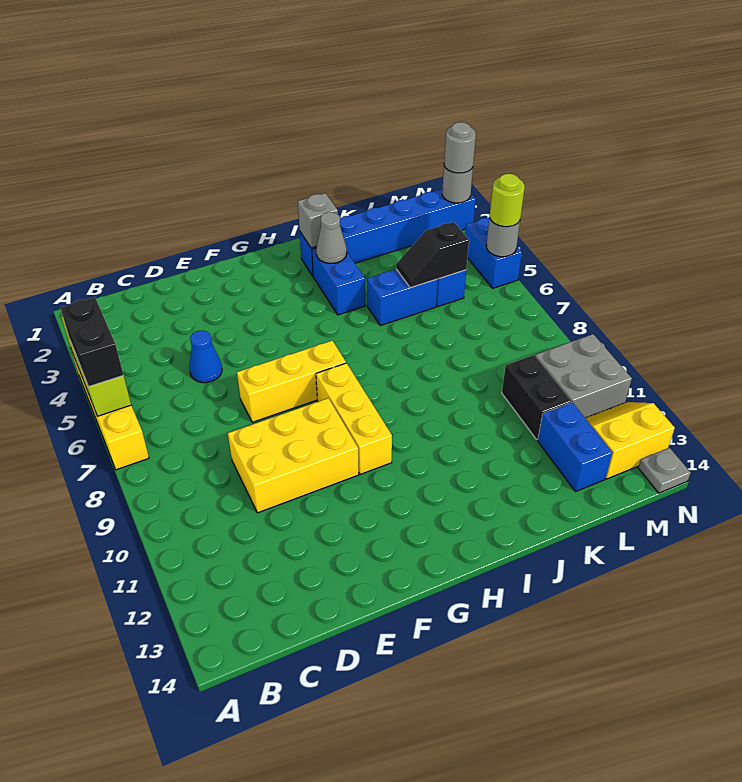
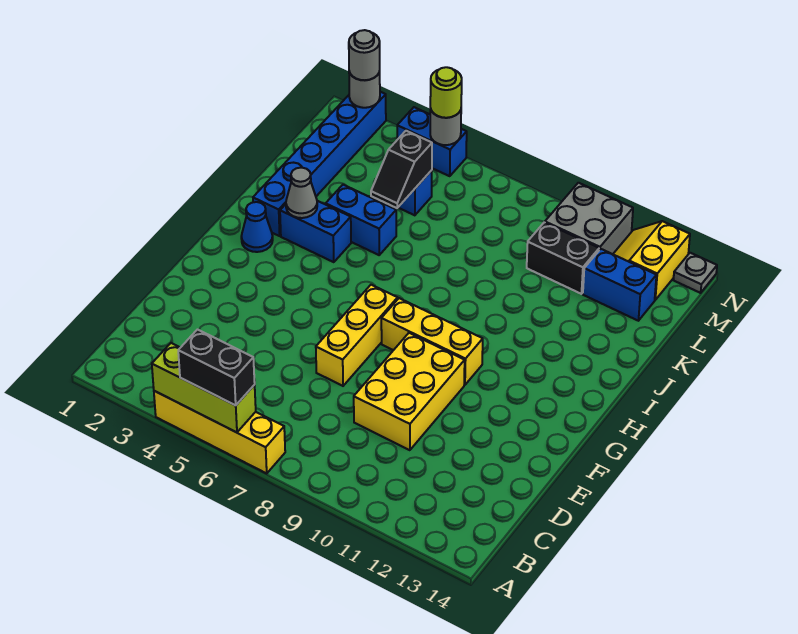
blue cone D5 level 1 -> blue cone H2 level 1
grey brick I2 level 2 -> none
blue brick J5:K5 level 1 -> blue brick J4:J5 level 1

